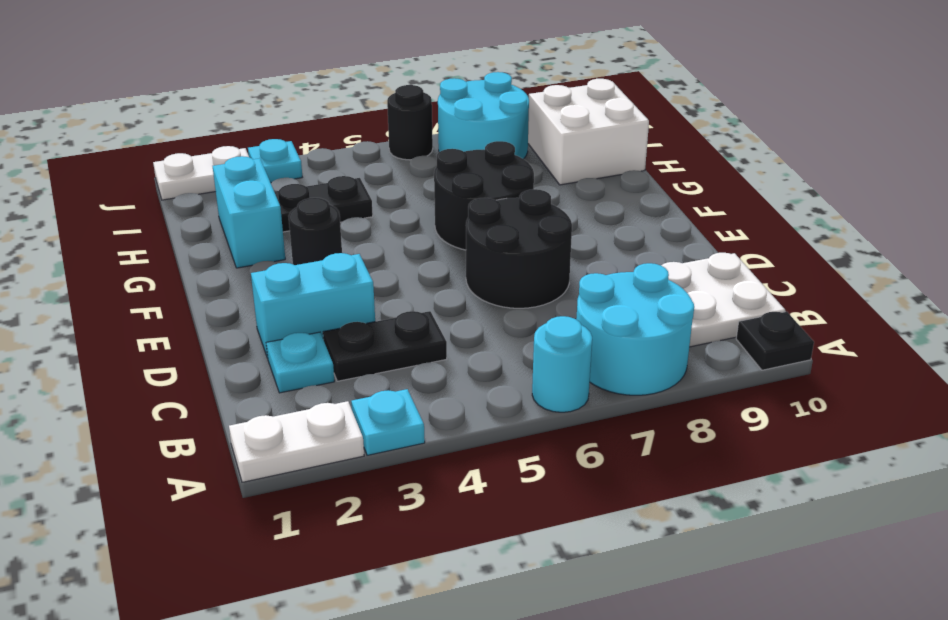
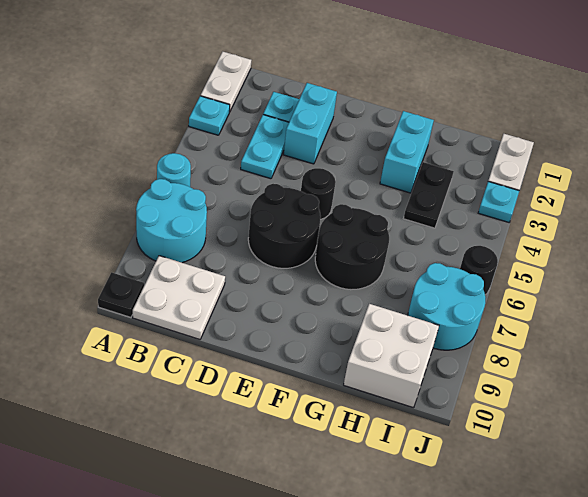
black plate C3:C4 level 1 -> cyan plate C3:C4 level 1
black round brick F3 level 1 -> black round brick E5 level 1
cyan brick G2:H2 level 1 -> cyan brick G2:G3 level 1

